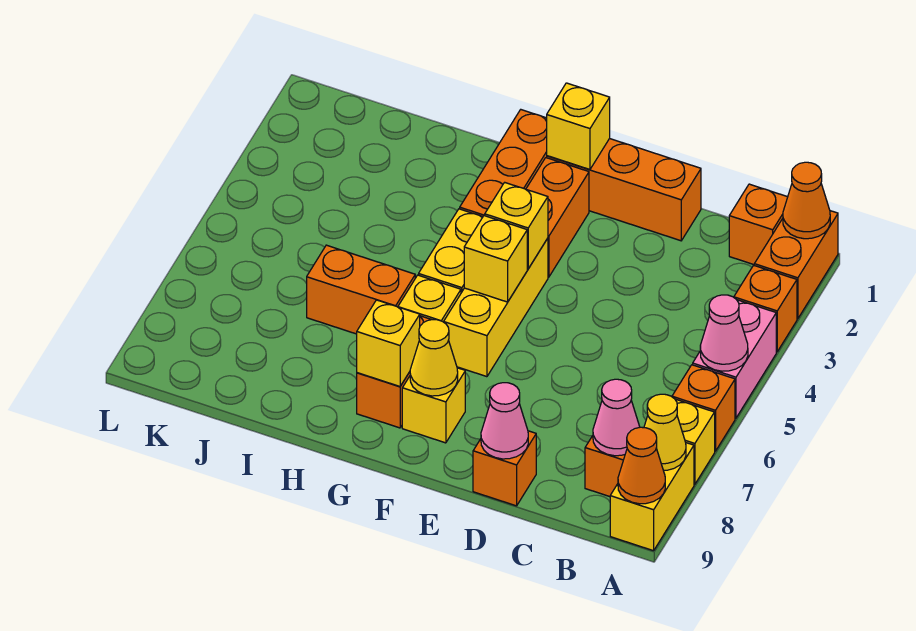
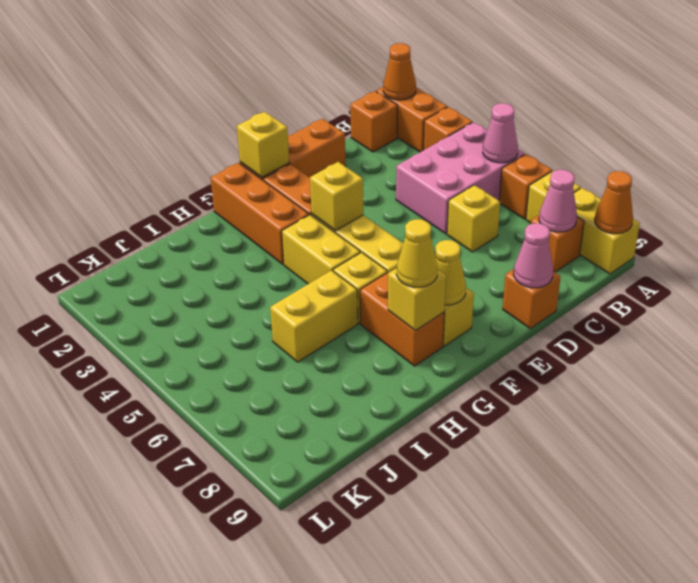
pink brick A4:A5 level 1 -> pink brick A4:C5 level 1
yellow cone A8 level 2 -> yellow cone G8 level 3
yellow brick F5 level 2 -> yellow brick C6 level 1
orange brick H6:I6 level 1 -> yellow brick H6:I6 level 1

